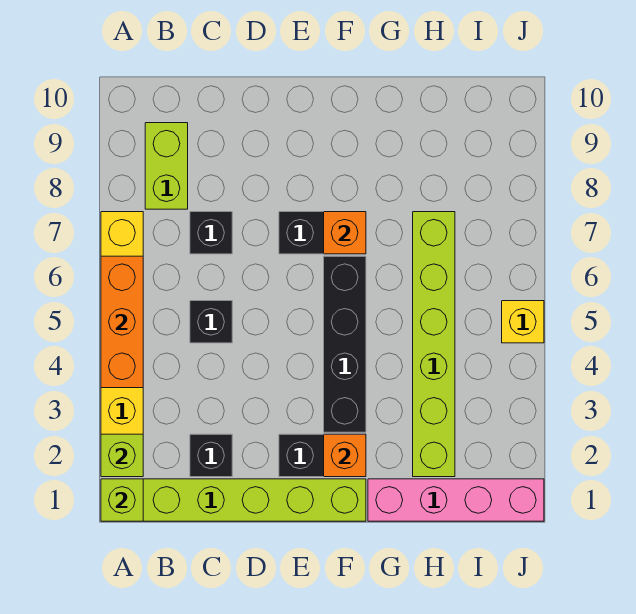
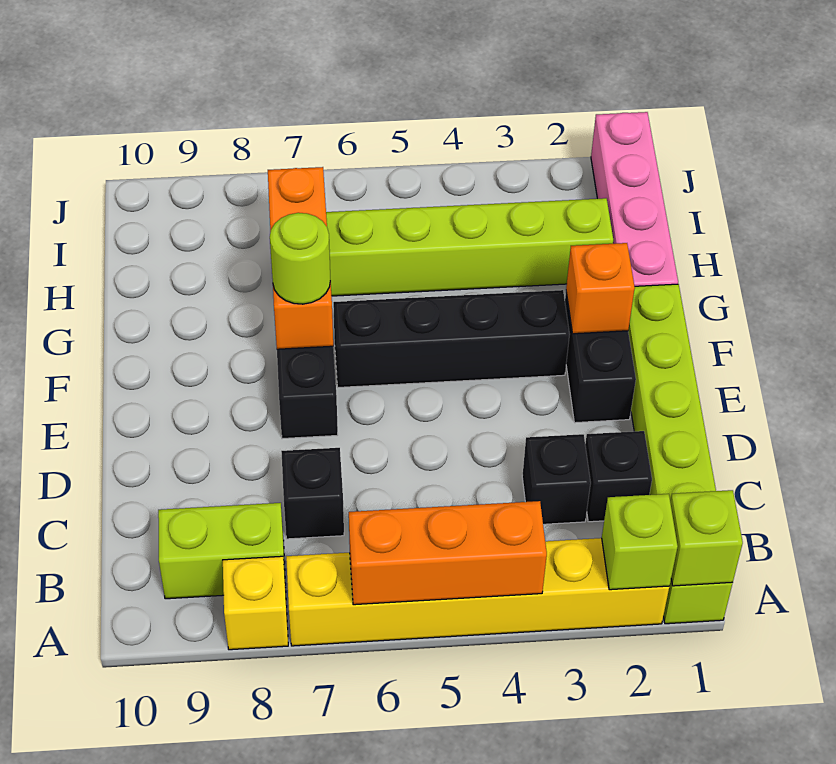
black brick C5 level 1 -> black brick C3 level 1
orange brick F7 level 2 -> orange brick F7:H7 level 2
none -> lime round brick F7 level 3
yellow brick J5 level 1 -> yellow brick A8 level 1

